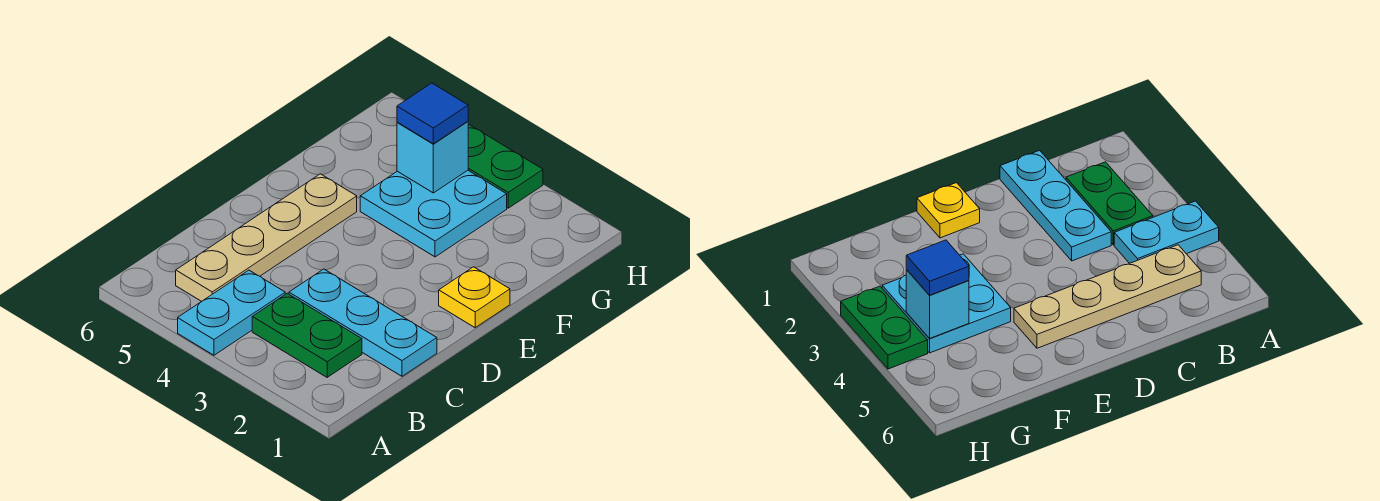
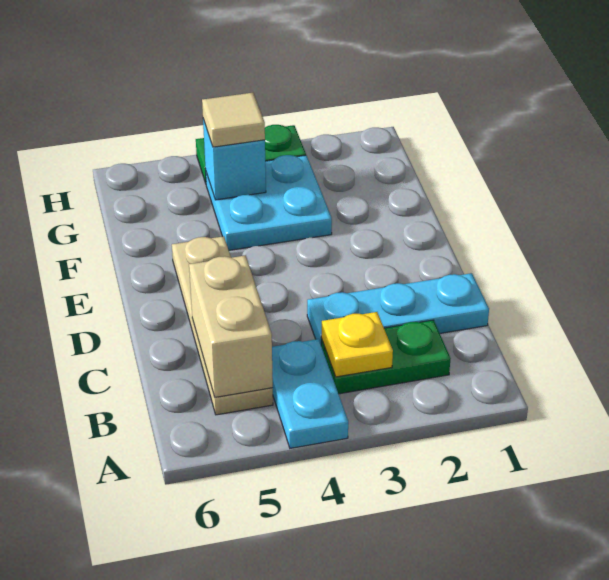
none -> tan brick B5:C5 level 2
yellow plate E1 level 1 -> yellow plate B3 level 2
blue tile G4 level 3 -> tan tile G4 level 3

